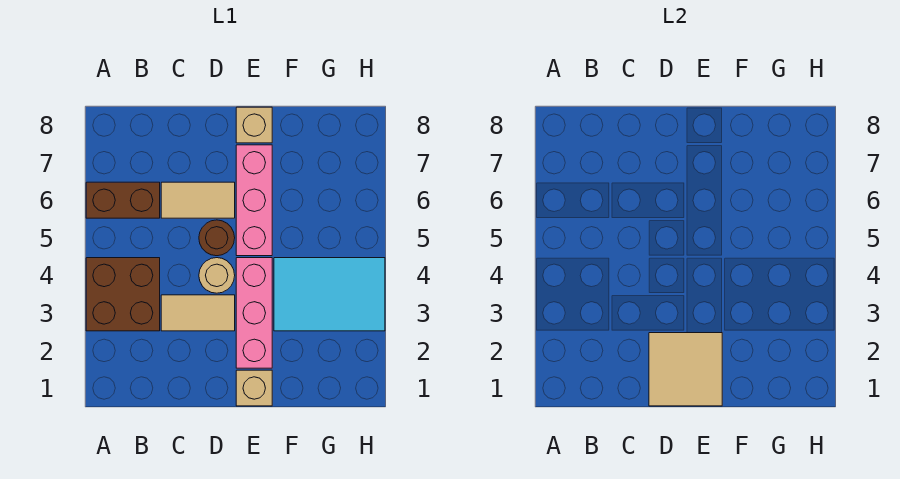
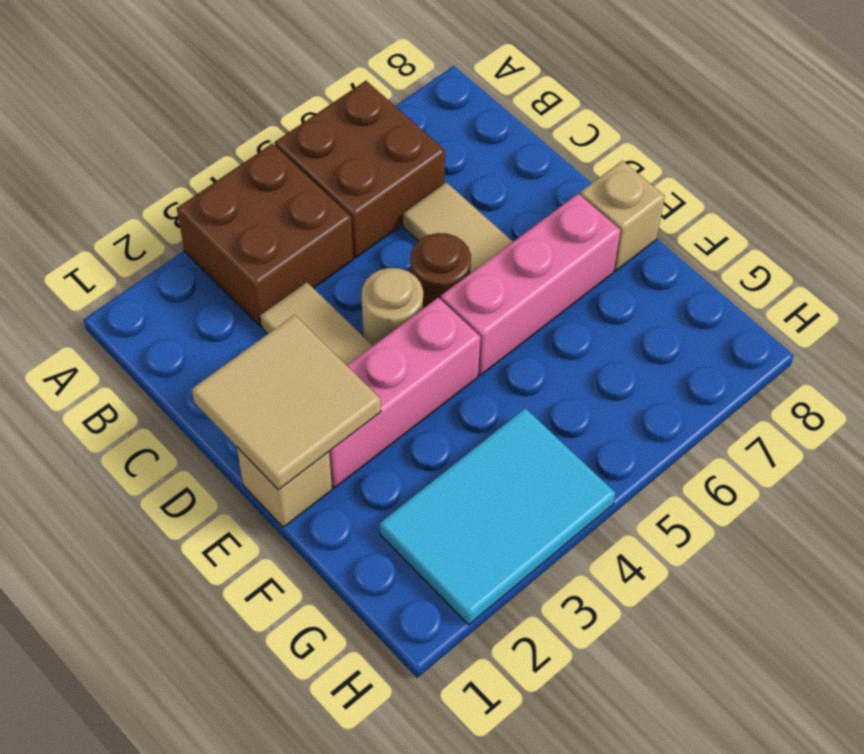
brown brick A6:B6 level 1 -> brown brick A5:B6 level 1
cyan tile F3:H4 level 1 -> cyan tile G2:H4 level 1

